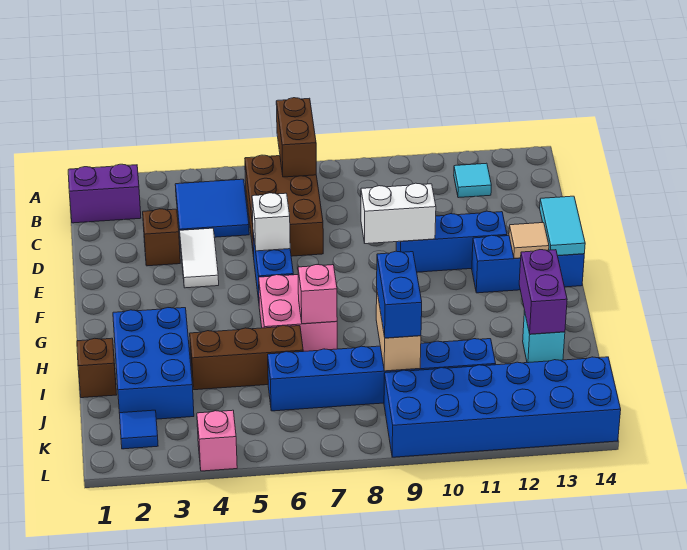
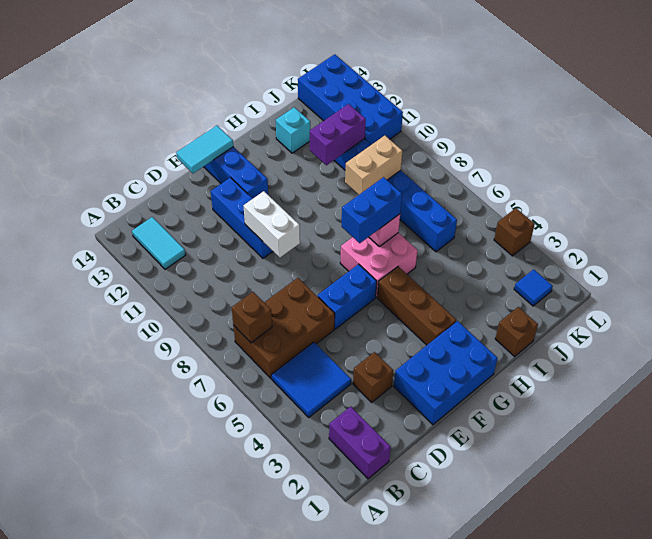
brown brick A7:B7 level 2 -> brown brick B7 level 2
cyan tile B12 level 1 -> cyan tile B12:B13 level 1
white tile D4:E4 level 1 -> none
white brick E6 level 2 -> none
tan tile F13 level 2 -> none
blue brick H2:J3 level 1 -> blue brick E1:G2 level 1
purple brick H13:I13 level 2 -> purple brick I11:J11 level 2
brown brick I4:I6 level 1 -> brown brick G3:G5 level 1
blue brick I9:J9 level 3 -> blue brick G7:H7 level 3
blue brick K9:L14 level 1 -> blue brick K11:L14 level 1
pink brick L4 level 1 -> brown brick L4 level 1

